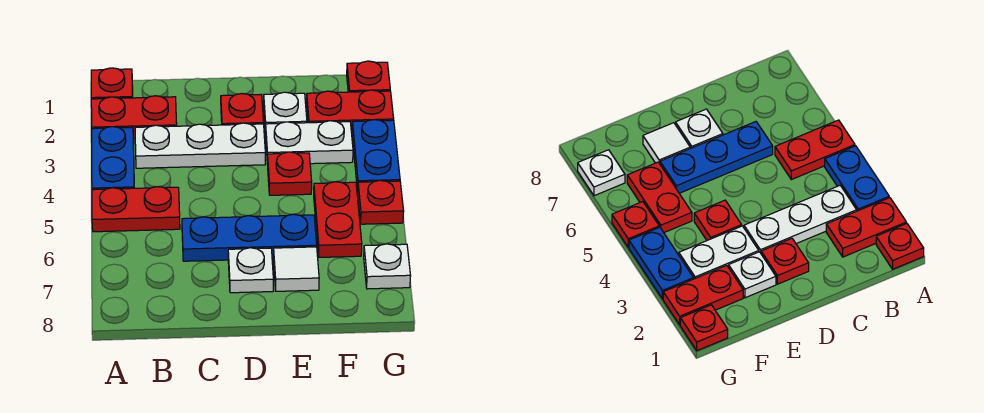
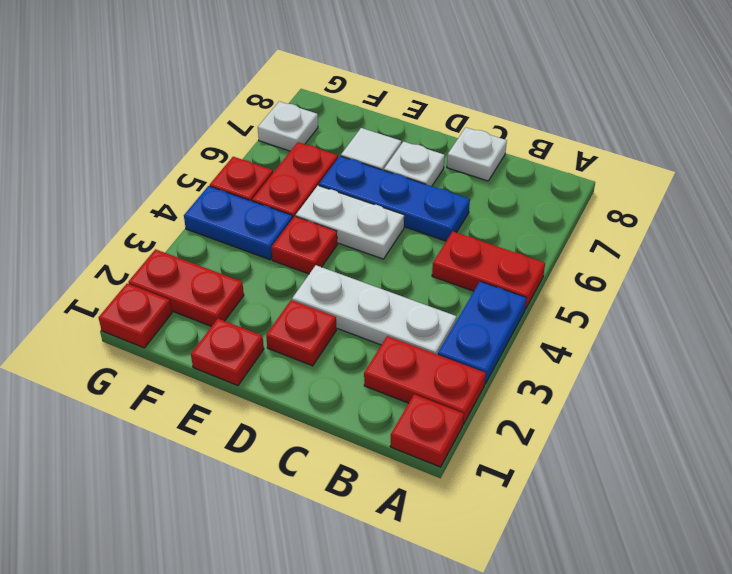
none -> red plate E1 level 1
white plate E2 level 1 -> white plate C8 level 1
white plate E3:F3 level 1 -> white plate D5:E5 level 1
blue plate G3:G4 level 1 -> blue plate F4:G4 level 1

